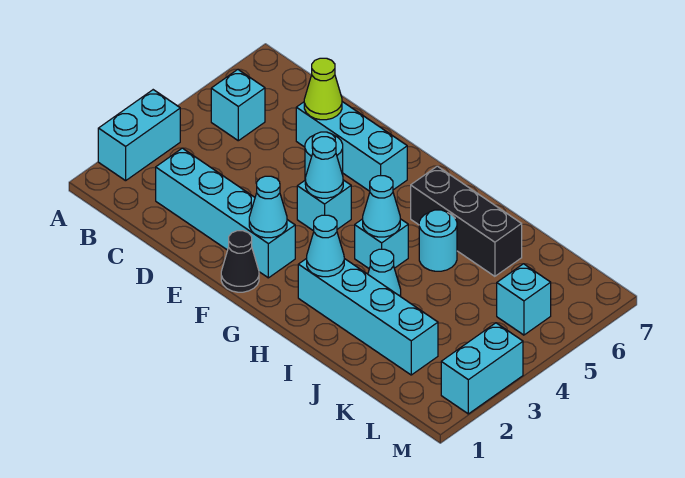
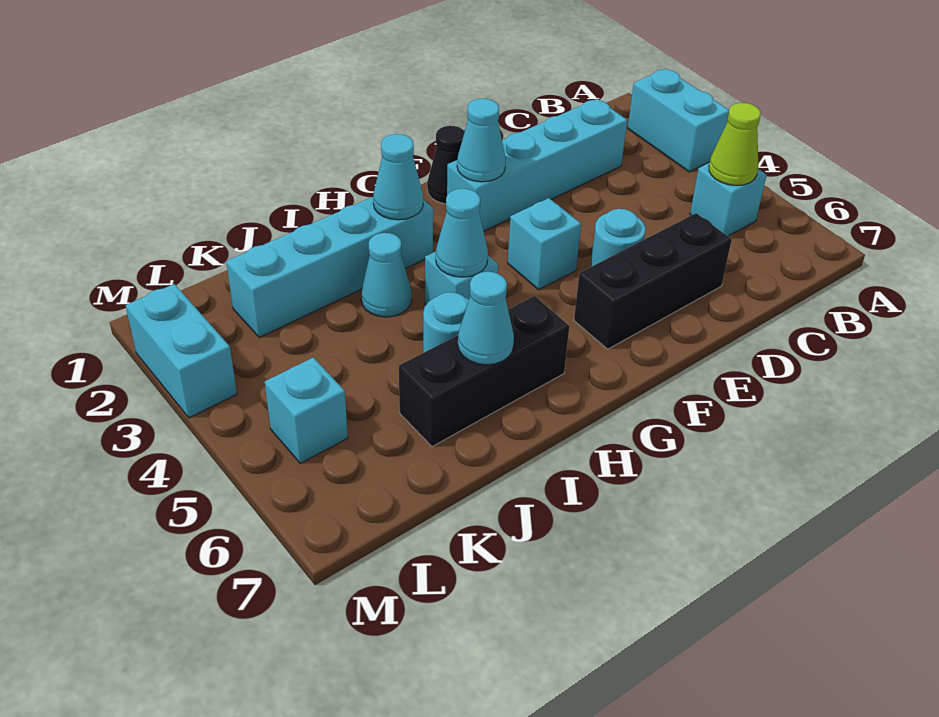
cyan brick D6:F6 level 1 -> black brick D6:F6 level 1
lime cone D6 level 2 -> lime cone B5 level 2
cyan cone F4 level 2 -> cyan cone I6 level 2

